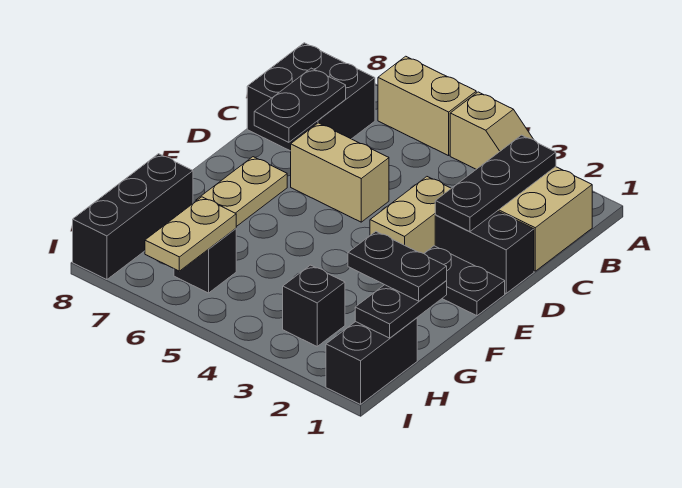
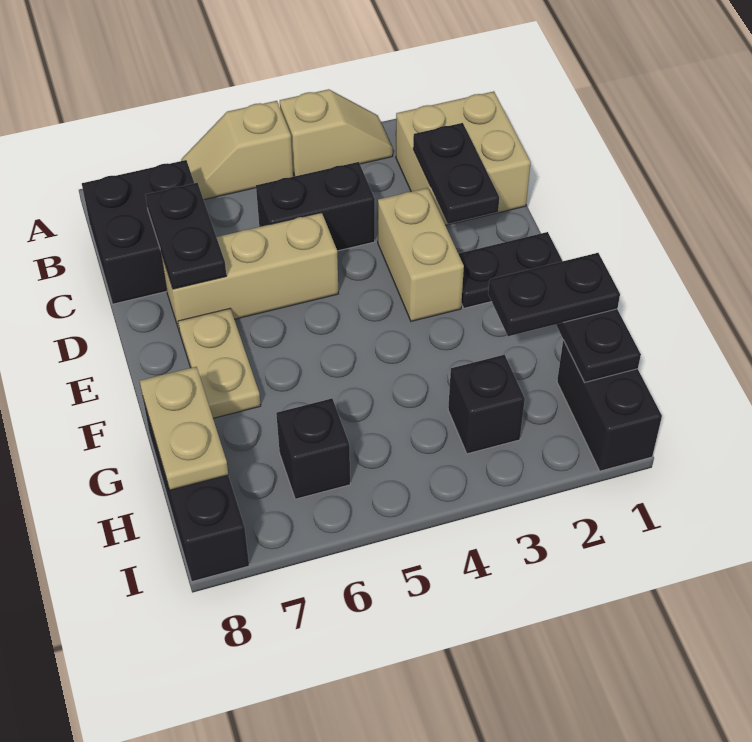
tan brick A5:A6 level 1 -> tan slope A5:A6 level 1 top 5
black plate B2:D2 level 2 -> black plate C2:D2 level 2
black brick D1:D2 level 1 -> black brick C4:C5 level 1
tan brick D5:D6 level 1 -> tan brick D5:D7 level 1
tan plate H6:I6 level 2 -> tan plate G8:H8 level 2

